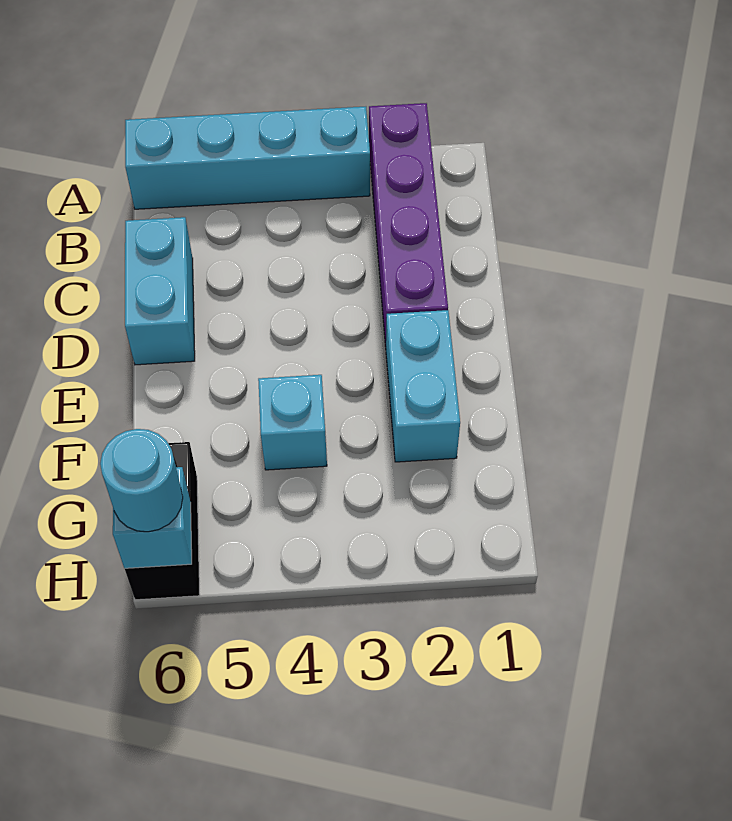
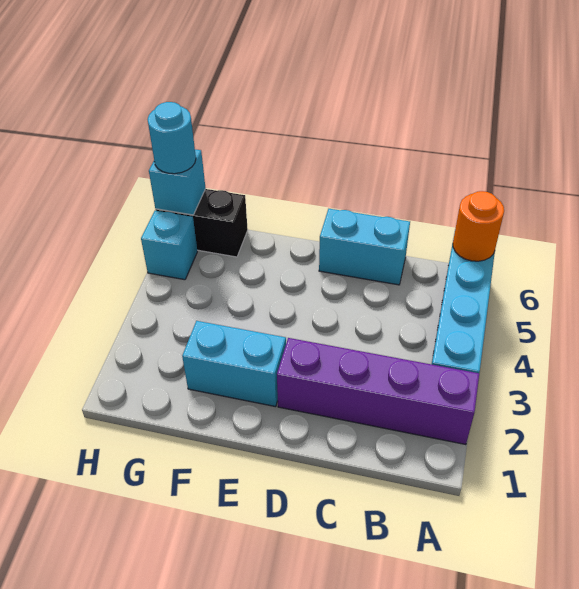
none -> orange round brick A6 level 2
cyan brick F4 level 1 -> cyan brick H5 level 1

